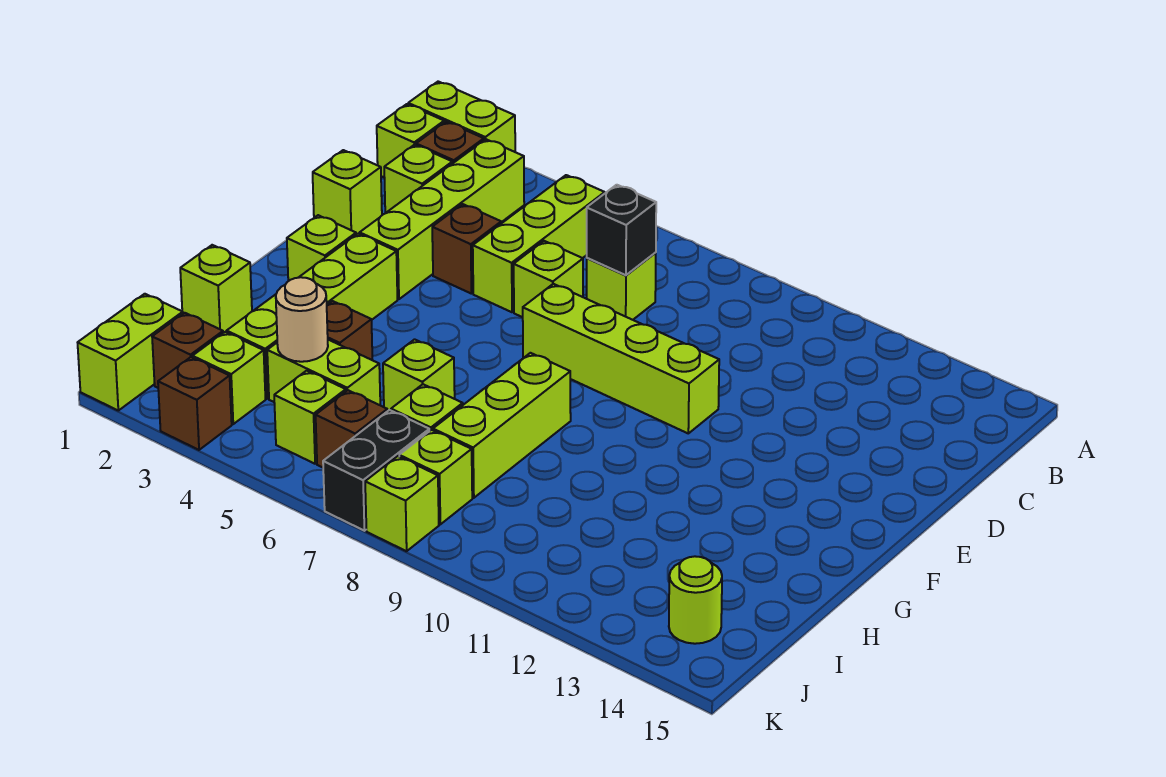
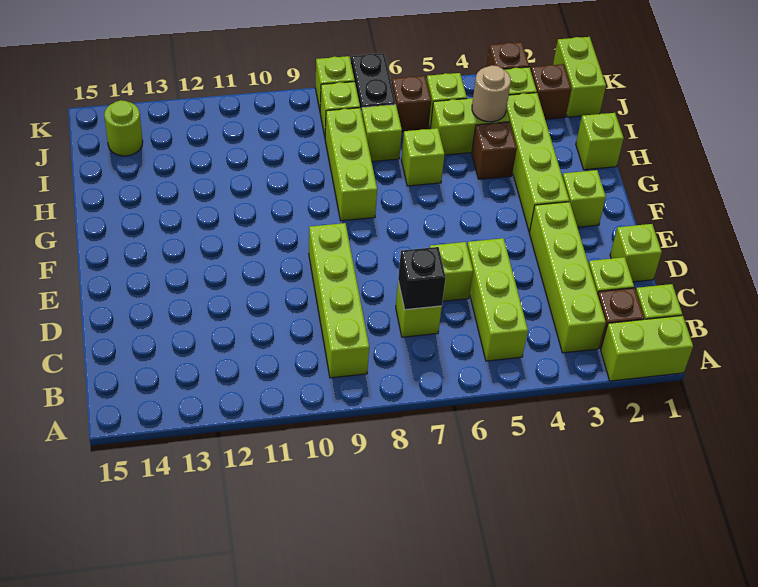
brown brick D4 level 1 -> none
lime brick E7:E10 level 1 -> lime brick B9:E9 level 1

